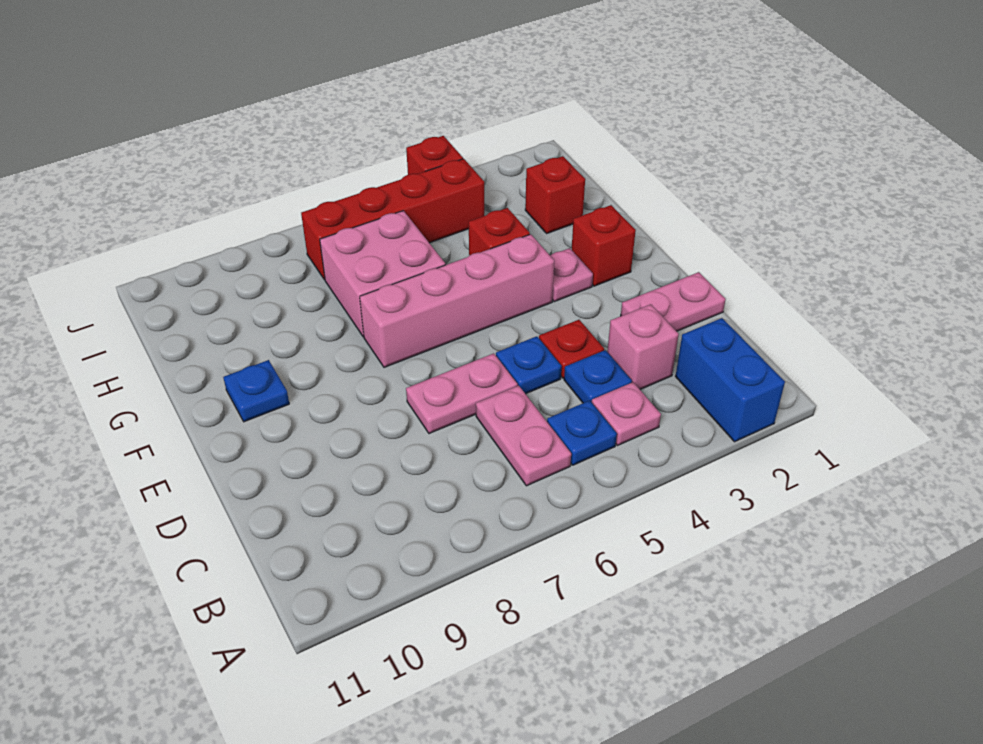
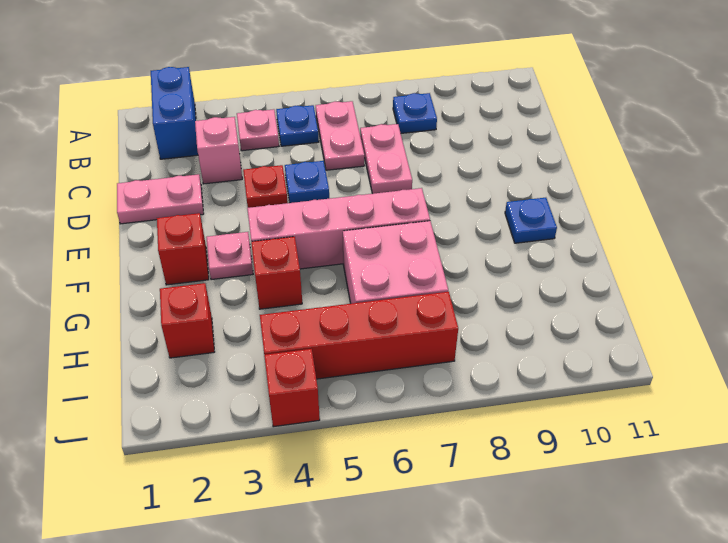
blue plate C4 level 1 -> blue plate B8 level 1
pink plate D6:D7 level 1 -> pink plate C7:D7 level 1

